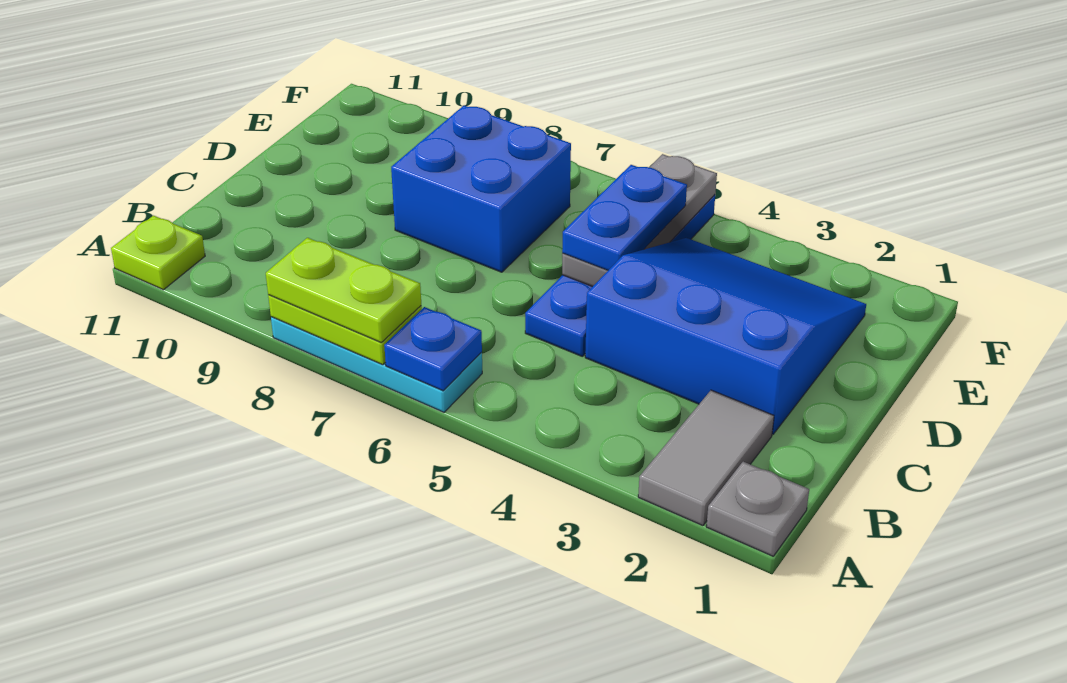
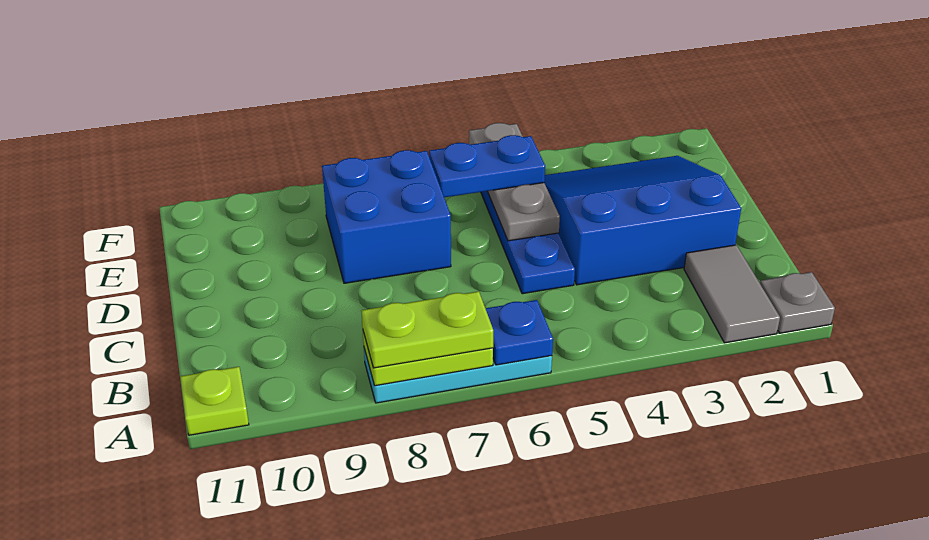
blue plate D5:E5 level 3 -> blue plate E5:E6 level 3

